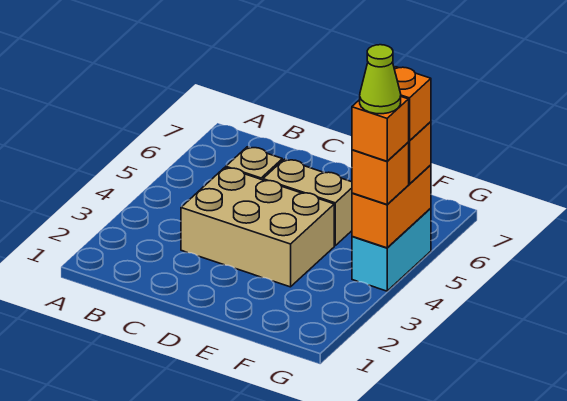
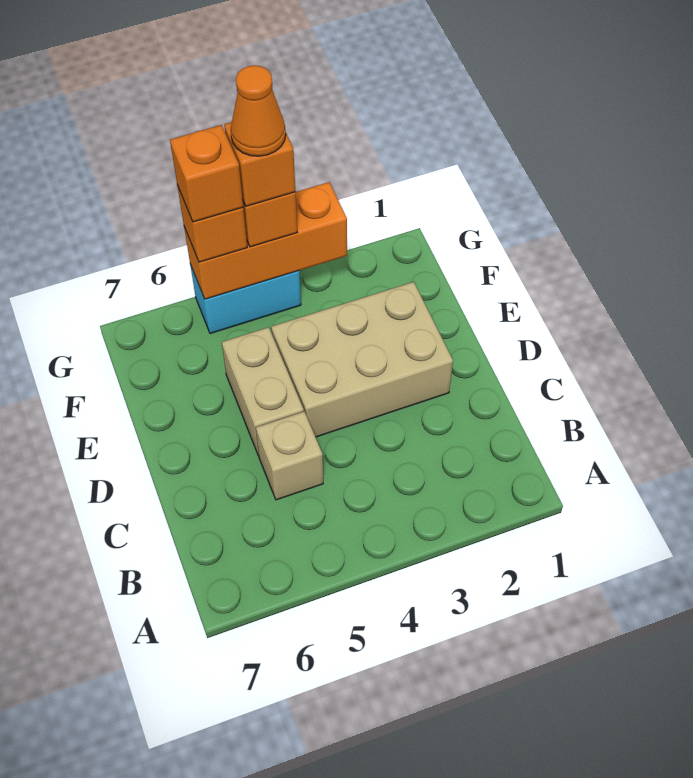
tan brick C3:E4 level 1 -> tan brick D2:E4 level 1
orange brick G4:G5 level 2 -> orange brick G3:G5 level 2
lime cone G4 level 5 -> orange cone G4 level 5

